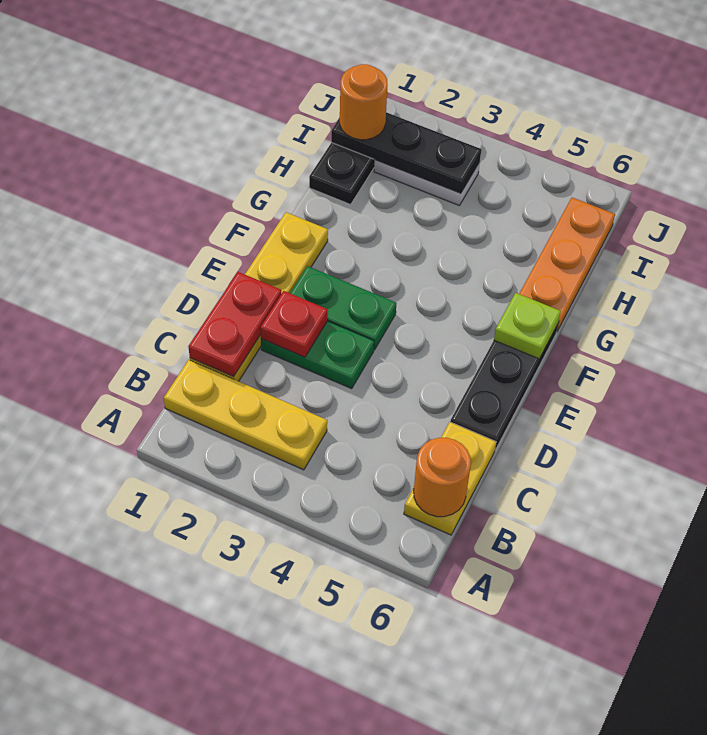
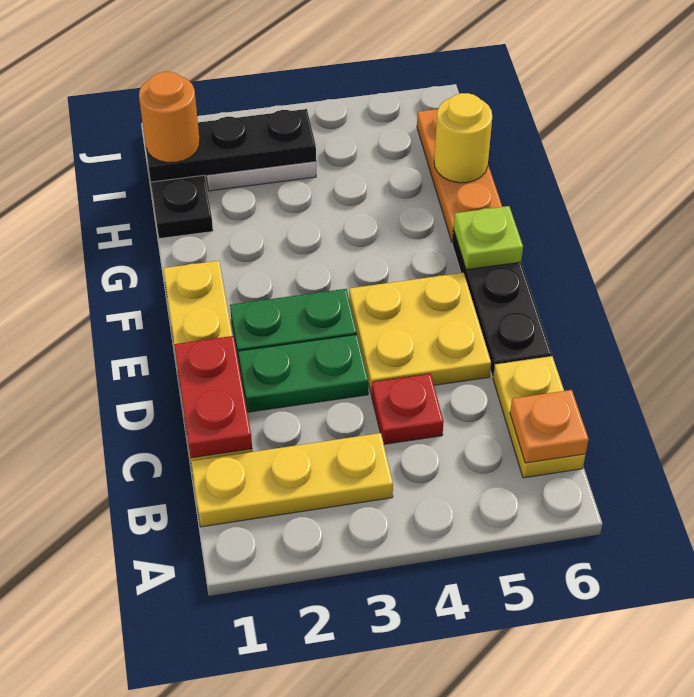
orange round brick B6 level 2 -> orange plate B6 level 2
red plate D2 level 2 -> red plate C4 level 1
none -> yellow plate D4:E5 level 1
none -> yellow round brick H6 level 2

